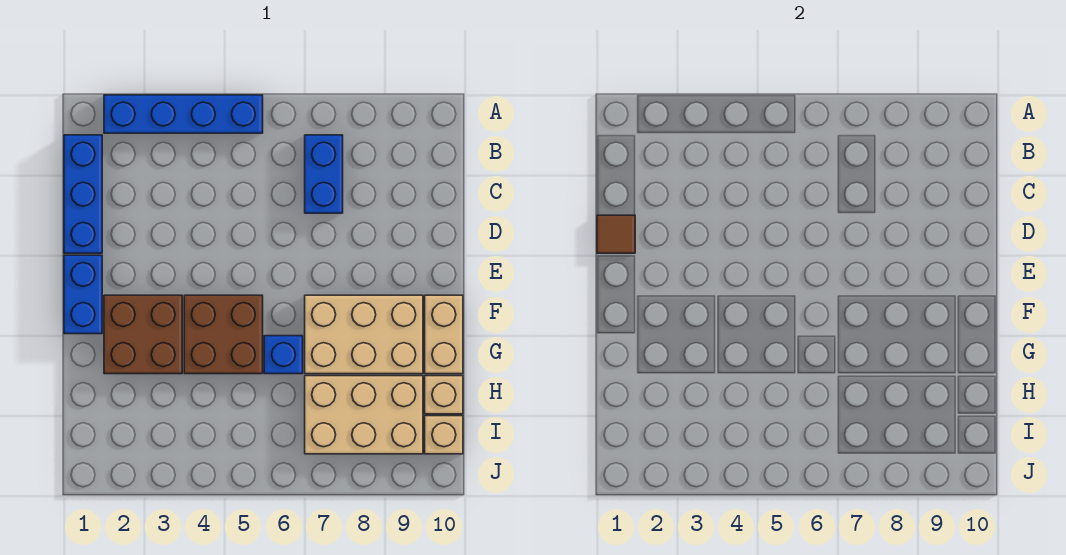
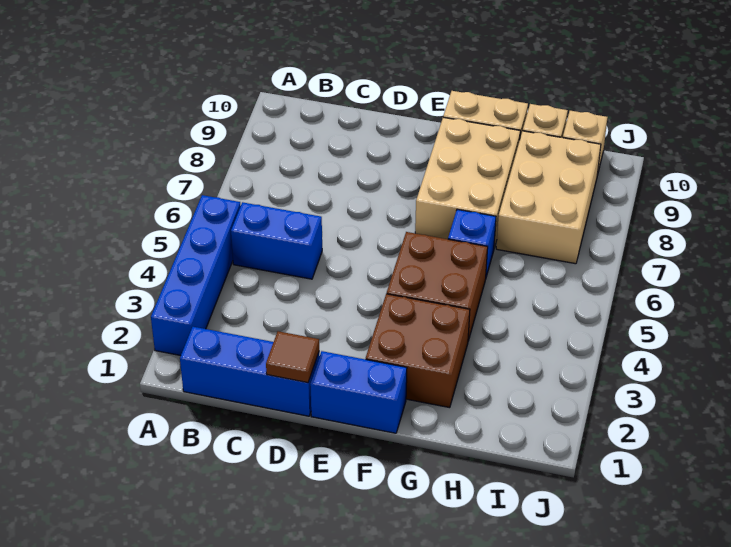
blue brick B7:C7 level 1 -> blue brick B5:C5 level 1

